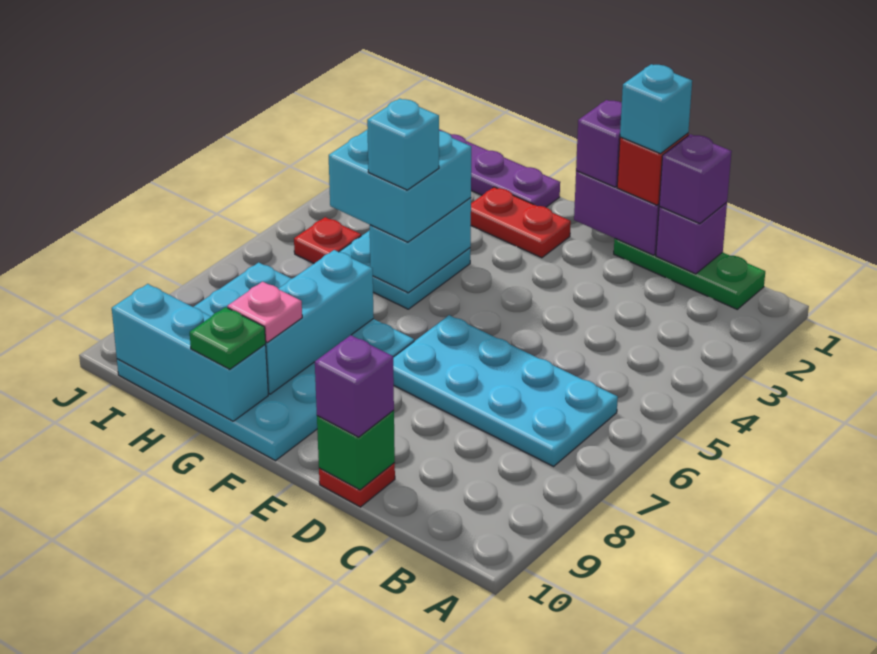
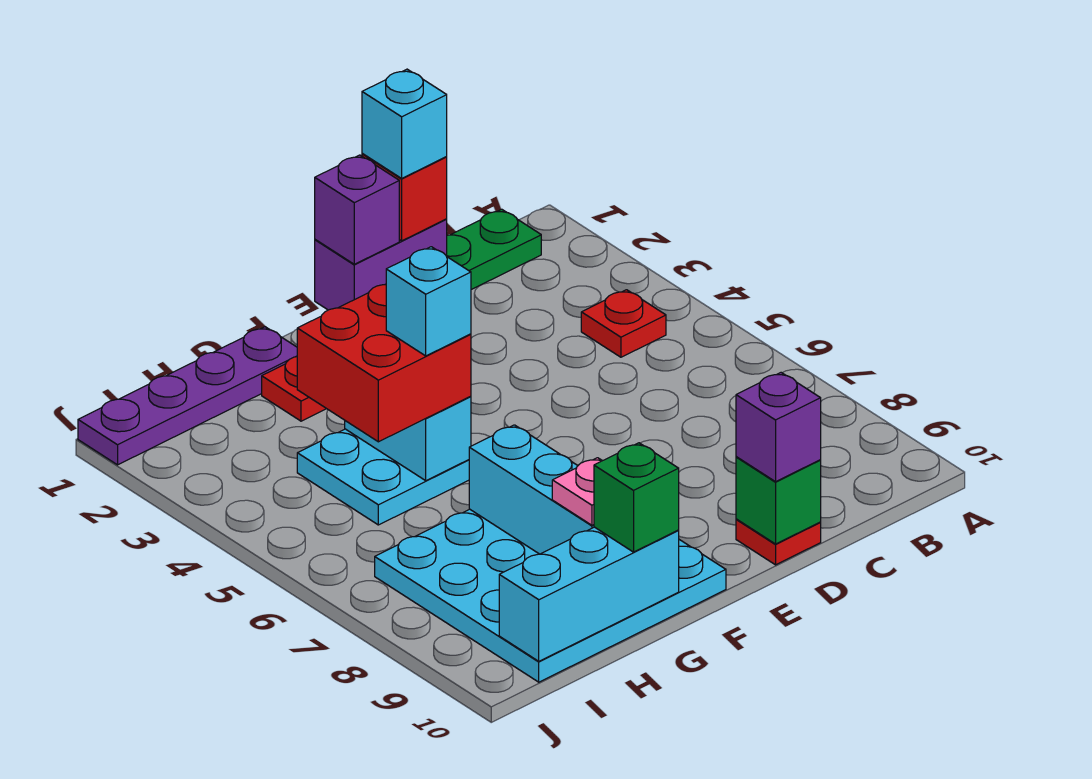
cyan plate B6:E7 level 1 -> none
purple brick C1 level 2 -> none
purple brick C1 level 3 -> none
cyan brick G4:H5 level 3 -> red brick G4:H5 level 3
green plate G10 level 3 -> green brick G10 level 3
red plate I5 level 1 -> red plate B4 level 1

